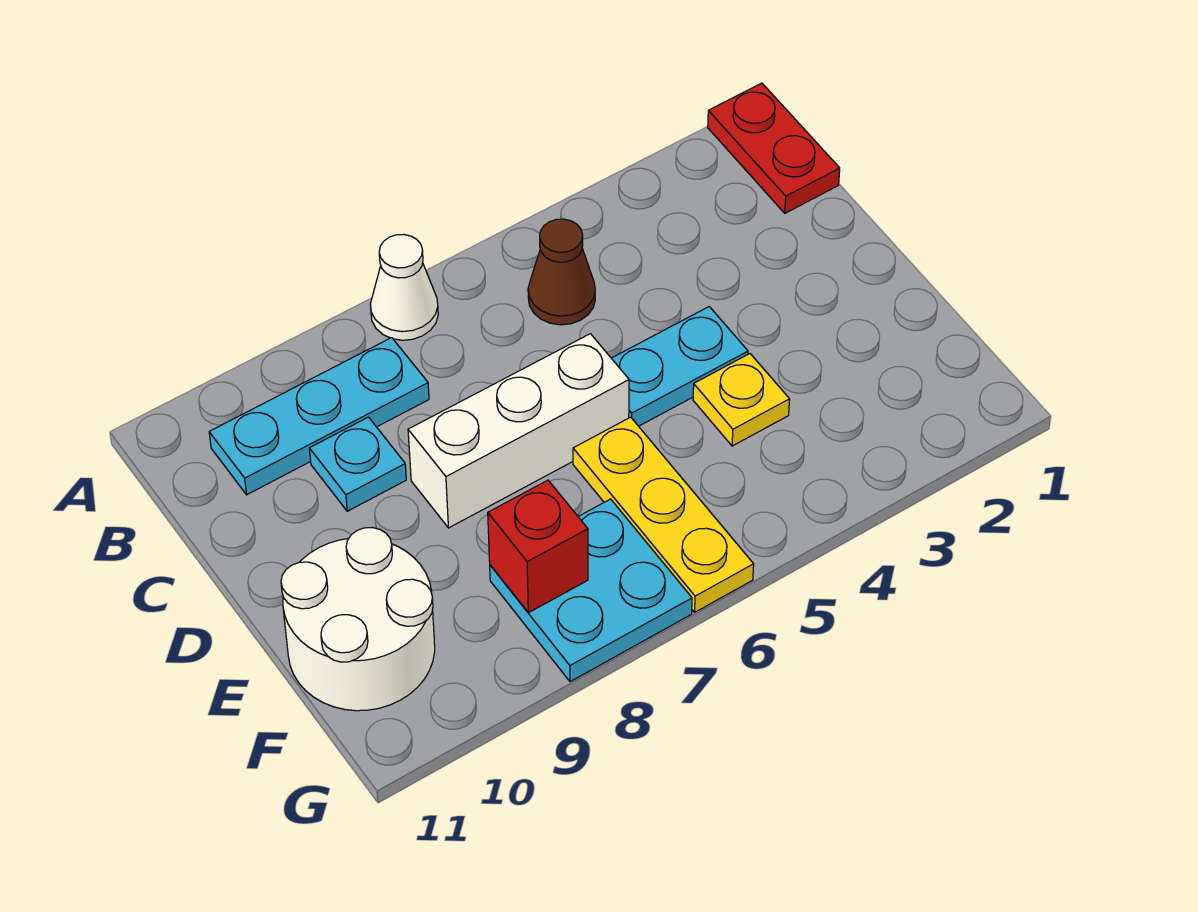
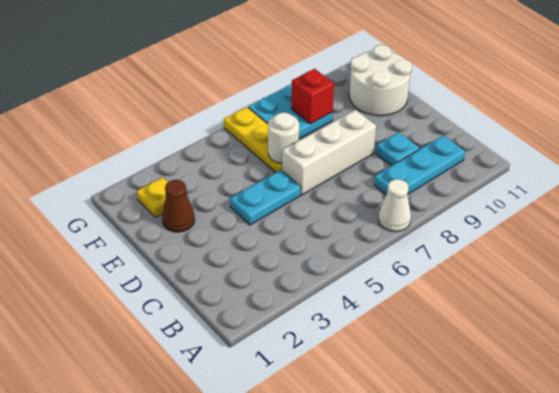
red plate A1:B1 level 1 -> none
brown cone B5 level 1 -> brown cone E2 level 1
yellow plate E4 level 1 -> yellow plate F2 level 1
none -> white round brick E6 level 2

